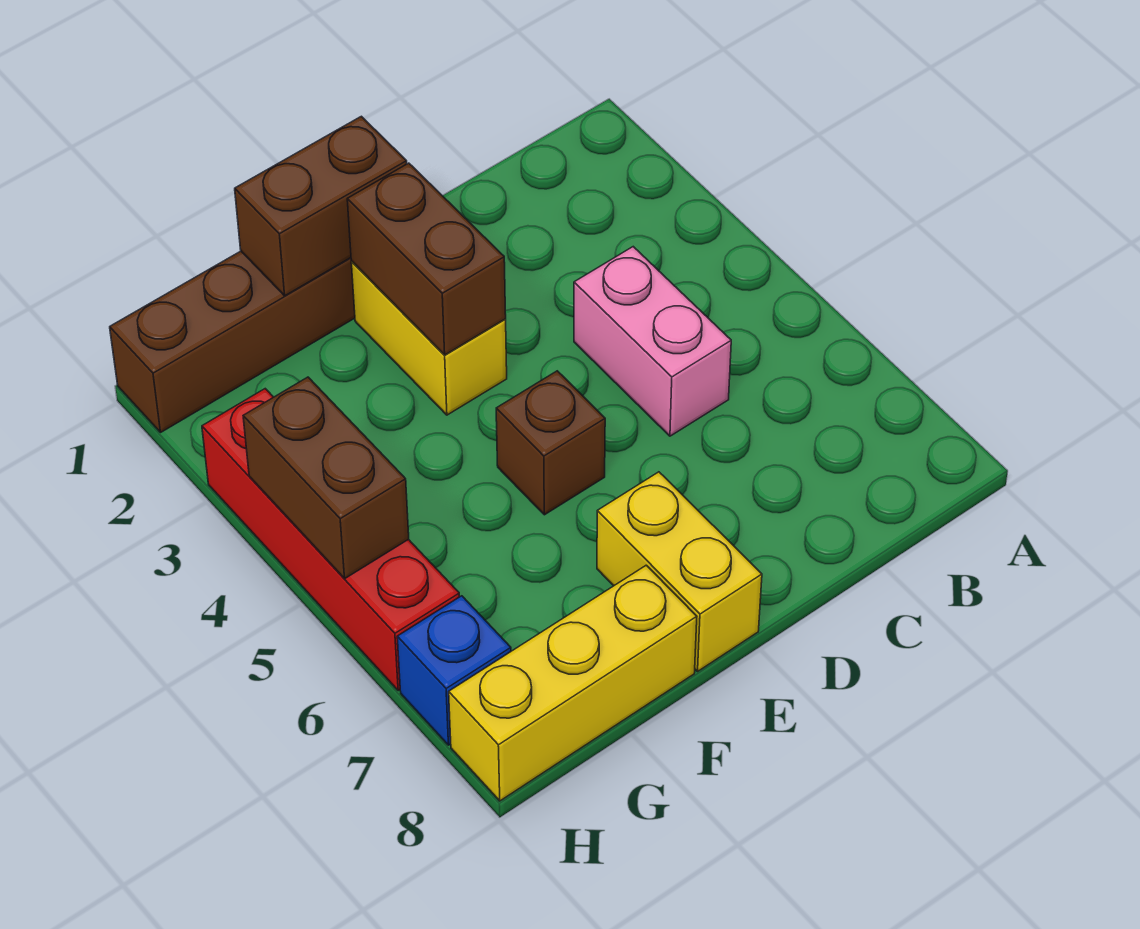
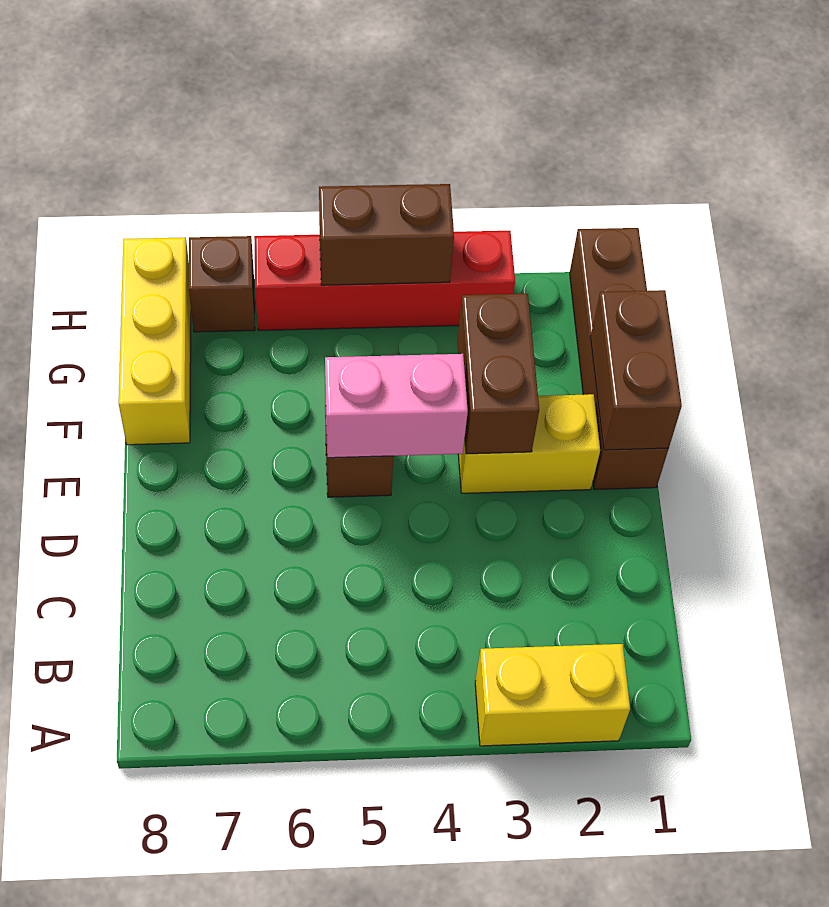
pink brick C4:C5 level 1 -> pink brick E4:E5 level 2
brown brick E2:E3 level 2 -> brown brick E3:F3 level 2
yellow brick E7:E8 level 1 -> yellow brick A2:A3 level 1
blue brick H7 level 1 -> brown brick H7 level 1

